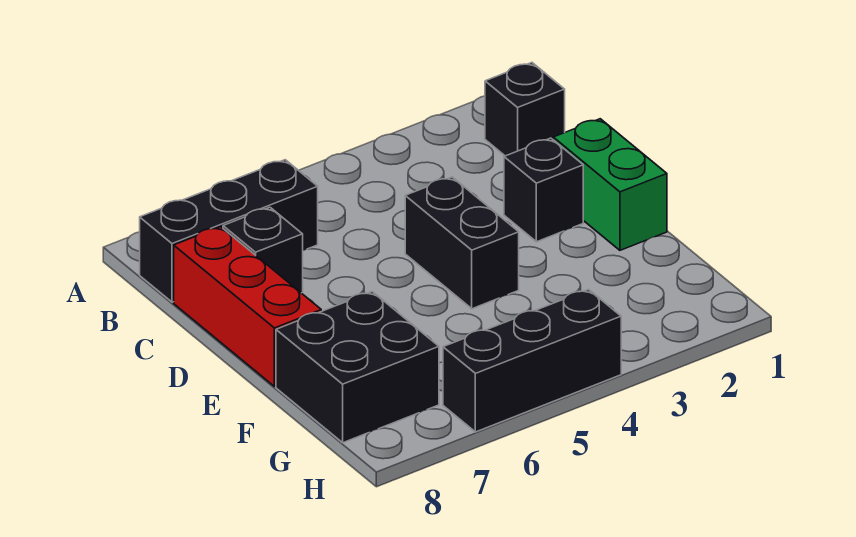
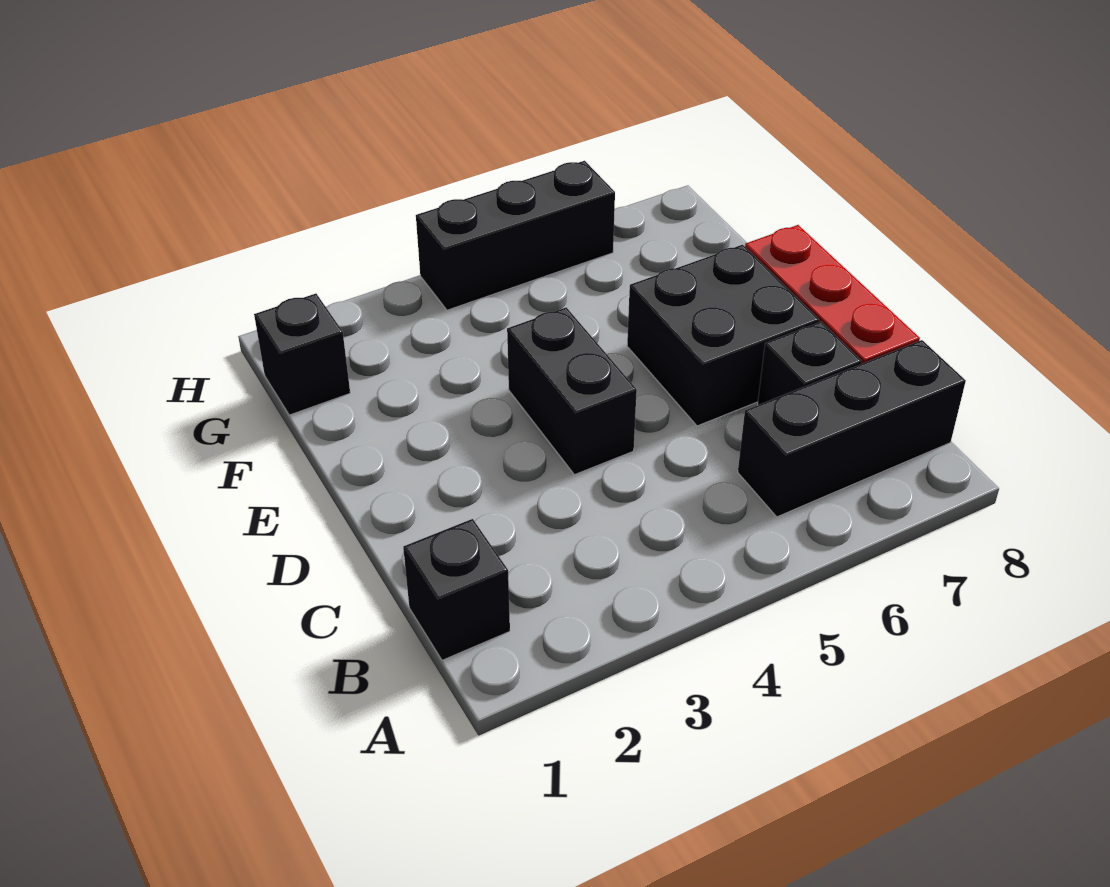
green brick D1:E1 level 1 -> none
black brick D2 level 1 -> black brick G1 level 1
black brick F7:G8 level 1 -> black brick D6:E7 level 1

